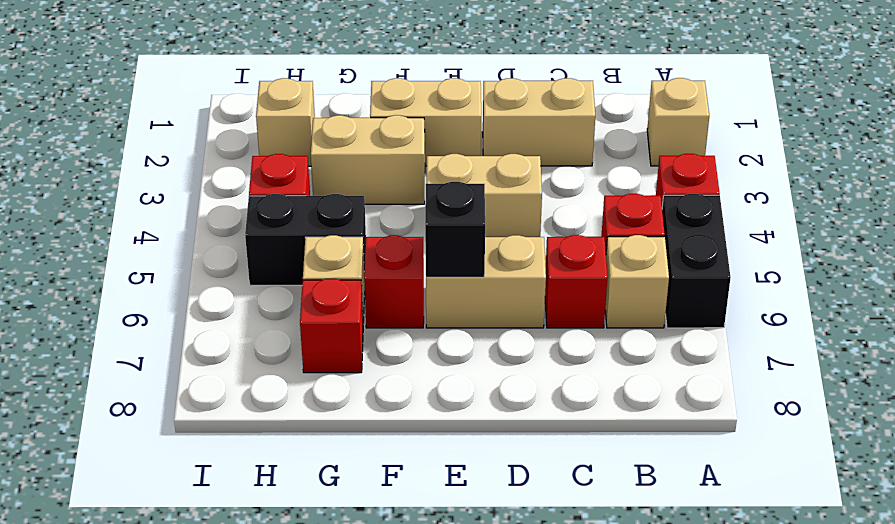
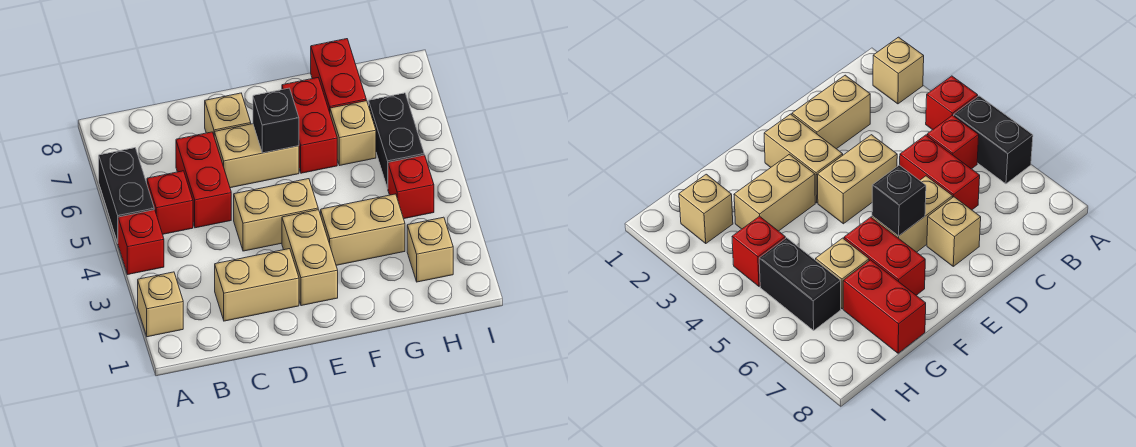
tan brick B6 level 1 -> tan brick D7 level 1
red brick C6 level 1 -> red brick C5:C6 level 1
tan brick E2:F2 level 1 -> tan brick E2:E3 level 1
red brick F6 level 1 -> red brick F6:F7 level 1
black brick G5:H5 level 1 -> black brick H5:H6 level 1
red brick G7 level 1 -> red brick G7:G8 level 1

